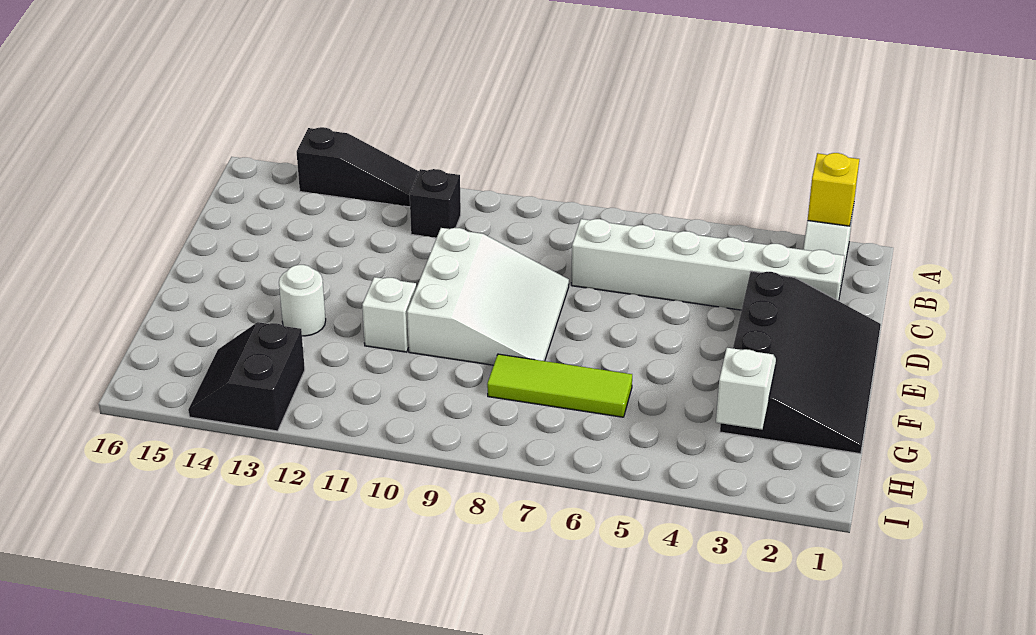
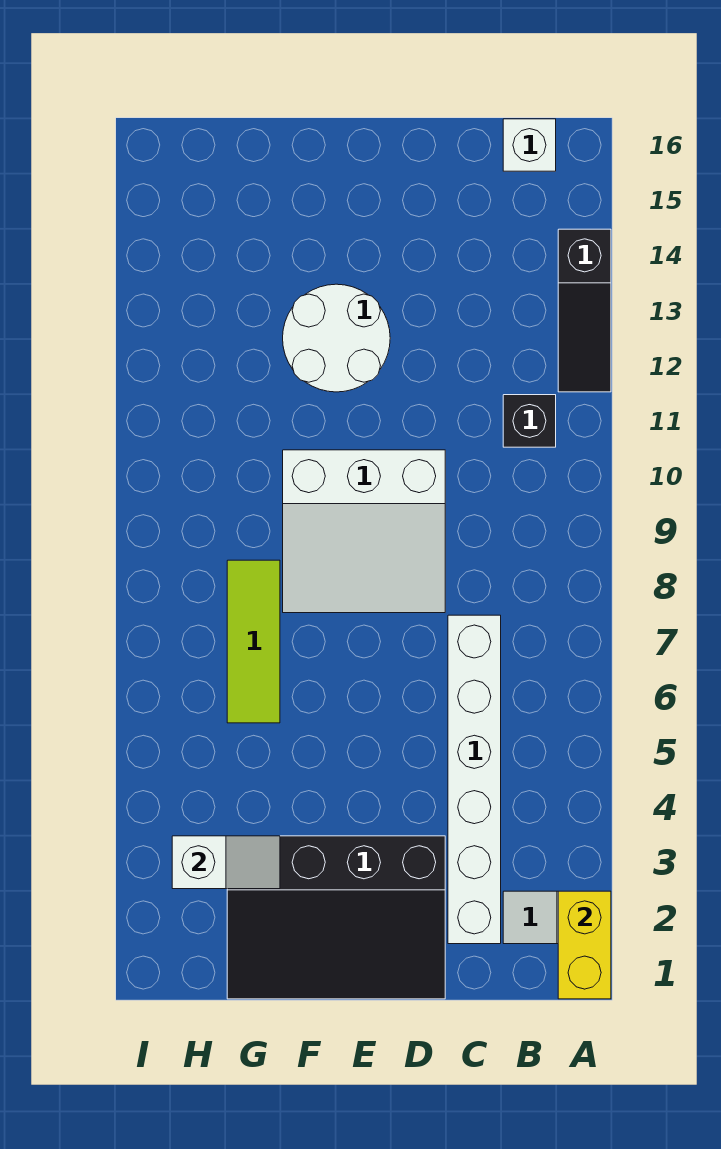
yellow brick A2 level 2 -> yellow brick A1:A2 level 2
white brick F11 level 1 -> white brick B16 level 1
white round brick F13 level 1 -> white round brick E12:F13 level 1
black slope H13:I14 level 1 top 13 -> none

